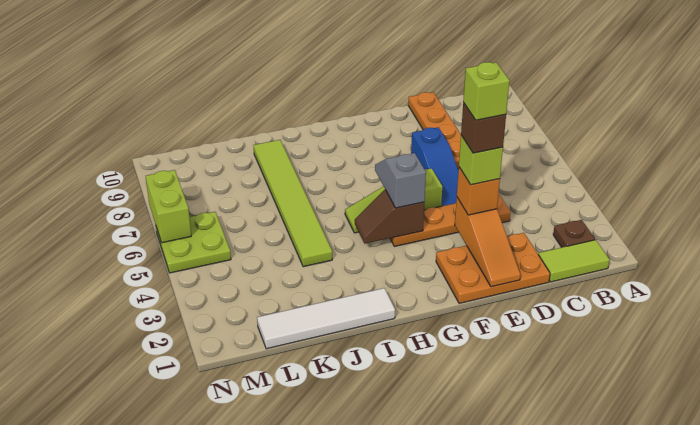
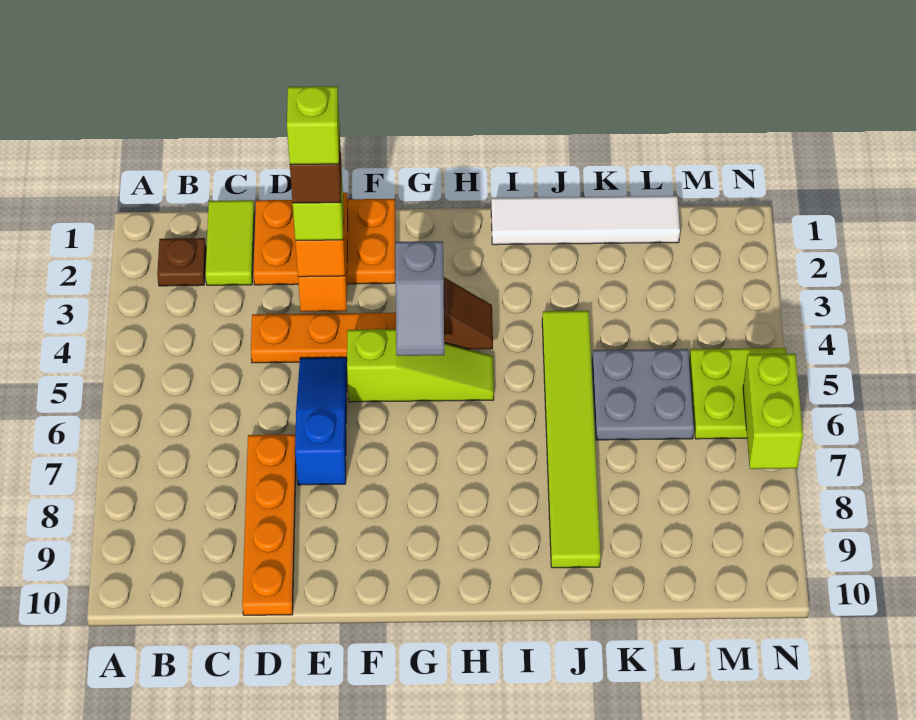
lime tile B1:C1 level 1 -> lime tile C1:C2 level 1
none -> grey plate K5:L6 level 1

